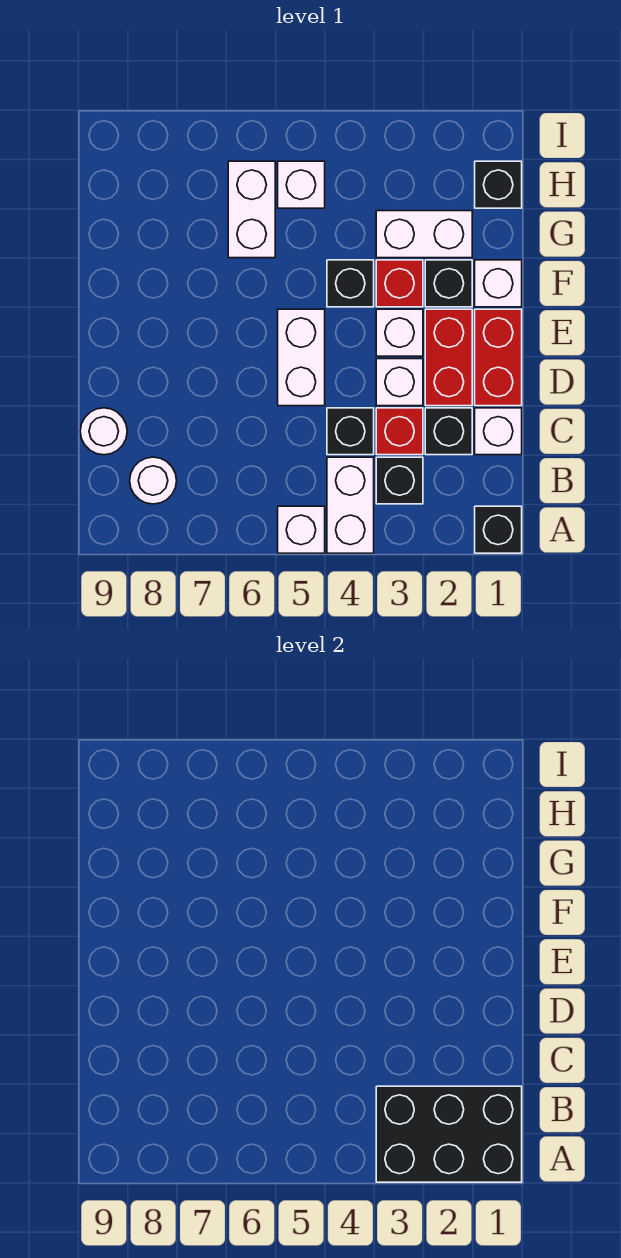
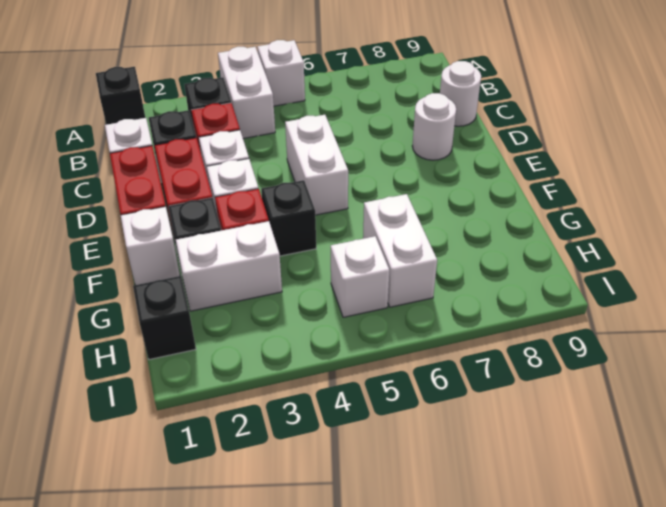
black brick A1:B3 level 2 -> none
white round brick B8 level 1 -> white round brick D8 level 1
black brick C4 level 1 -> none

